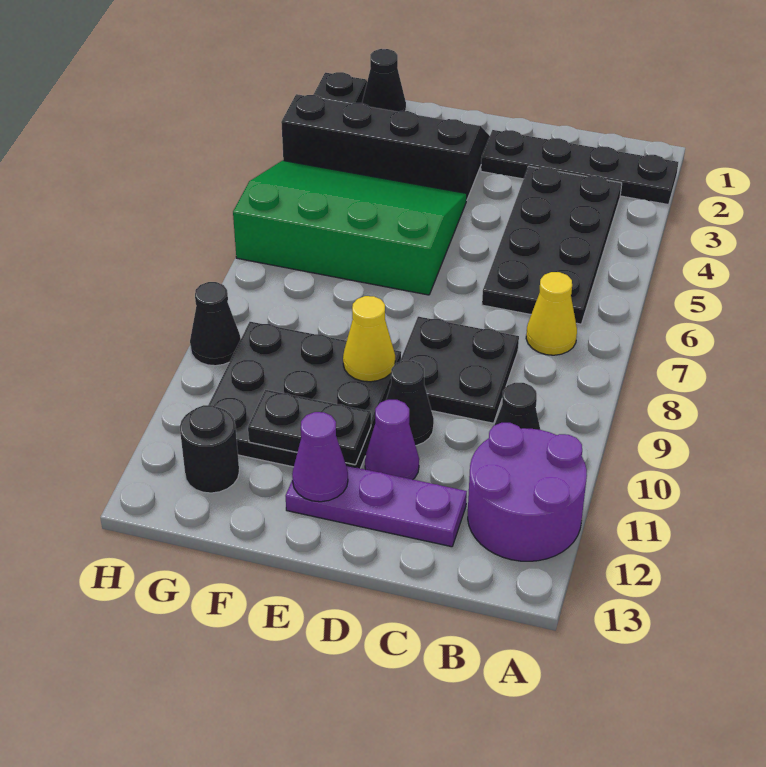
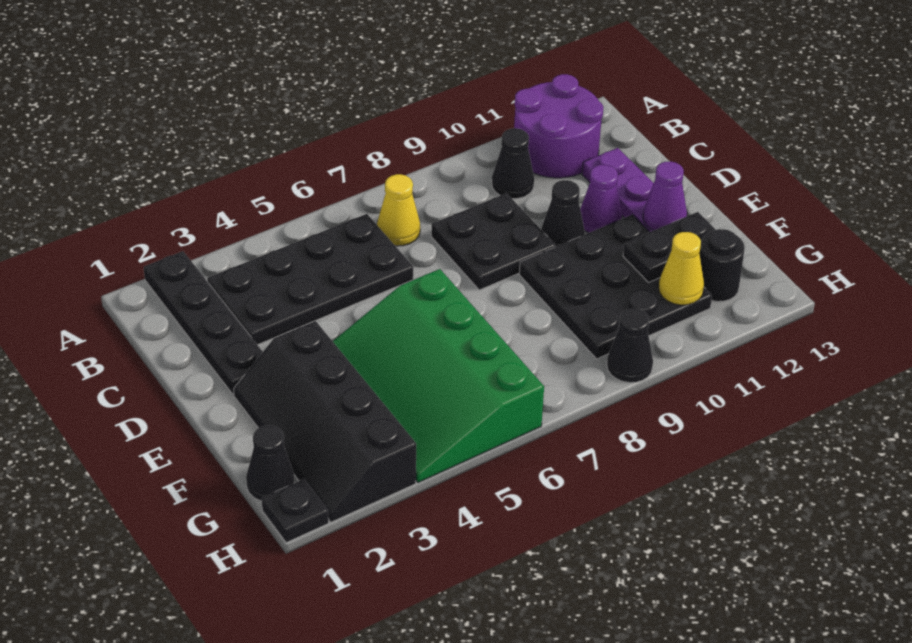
yellow cone E9 level 2 -> yellow cone G11 level 2
black plate E11:F11 level 2 -> black plate F11:F12 level 2

